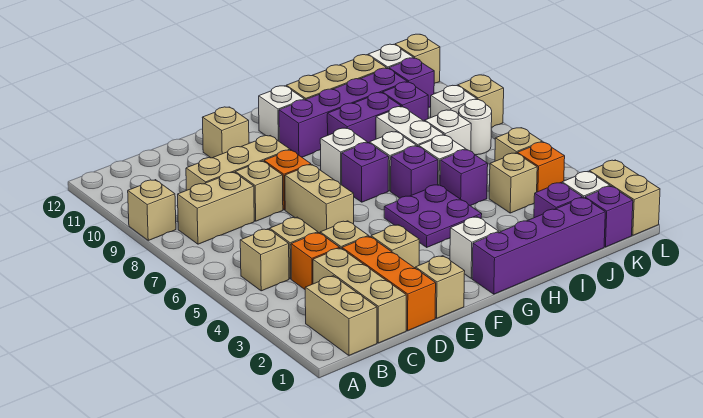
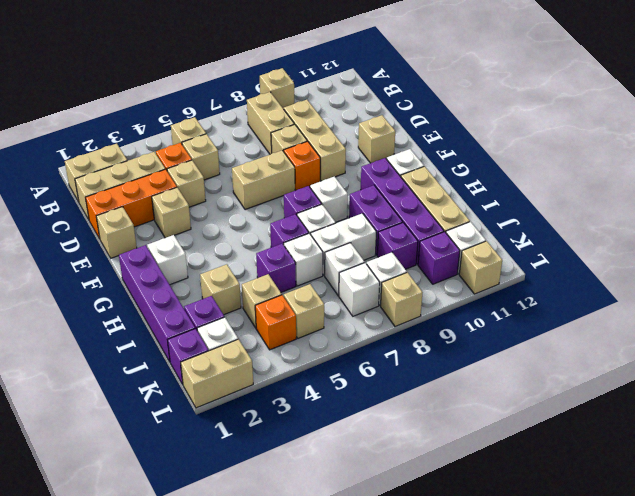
purple plate G4:H5 level 1 -> none
none -> tan brick I3 level 1
white round brick K7 level 1 -> white brick K7 level 1

